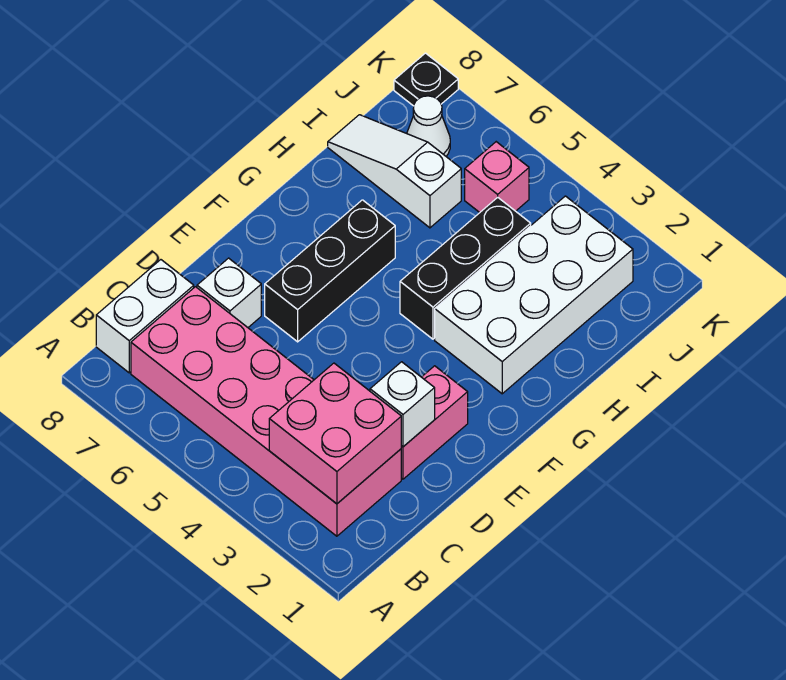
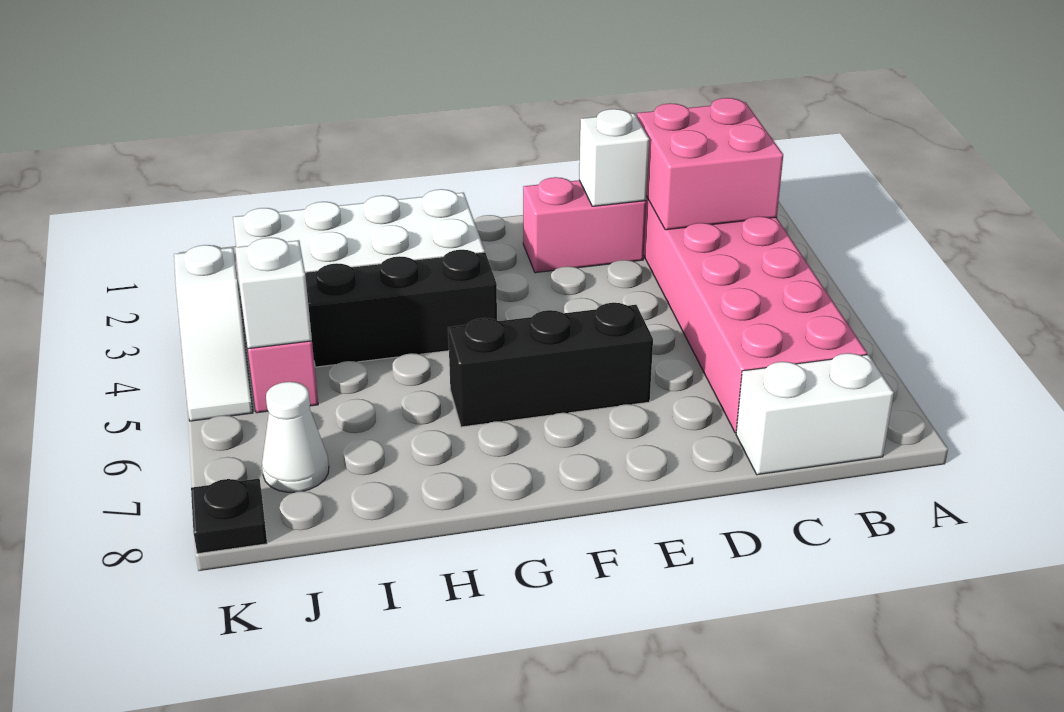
white brick D7 level 1 -> white brick J5 level 2
white slope I6:I8 level 1 top 6 -> white slope K3:K5 level 1 top 3

